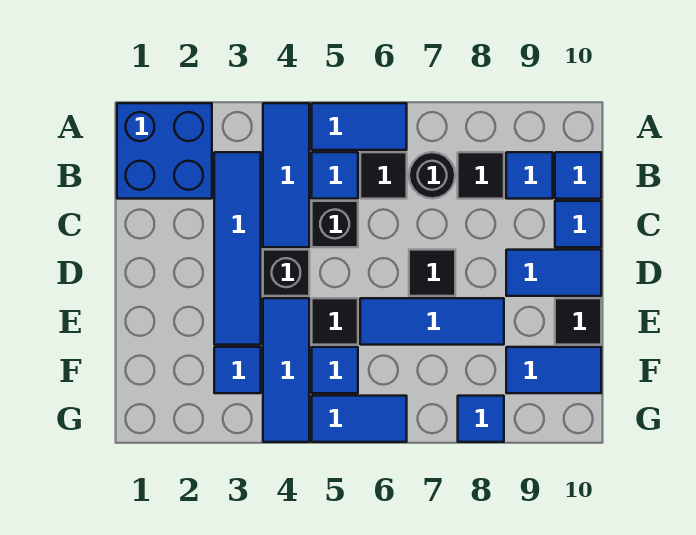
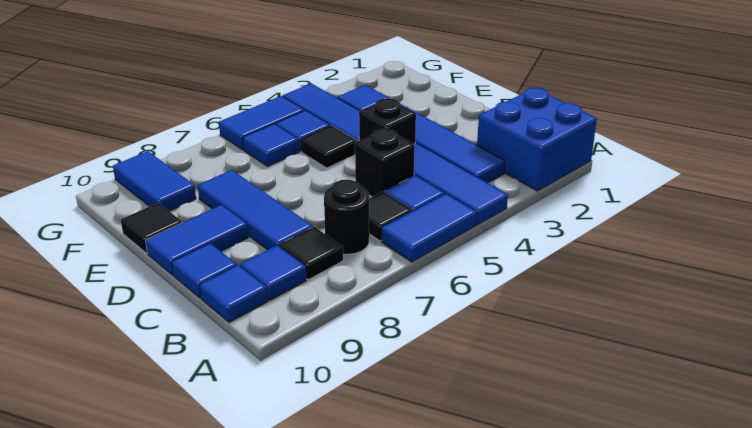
black tile D7 level 1 -> none
blue tile E6:E8 level 1 -> blue tile C8:E8 level 1
blue tile F9:F10 level 1 -> blue tile F9:G9 level 1
blue tile G8 level 1 -> blue tile F6 level 1

